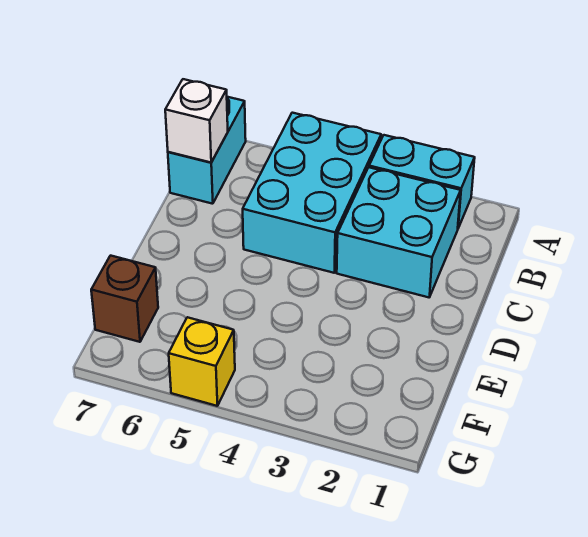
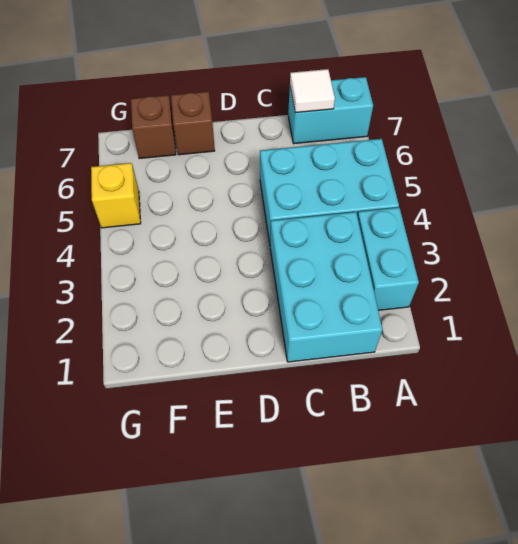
cyan brick B2:C3 level 1 -> cyan brick B1:C3 level 1
white brick B7 level 2 -> white tile B7 level 2
none -> brown brick E7 level 1

